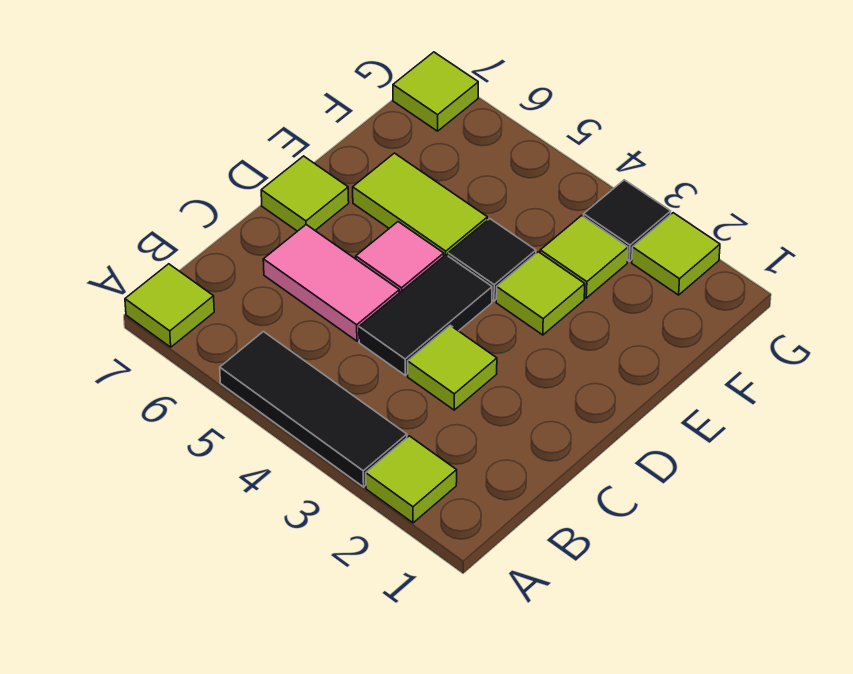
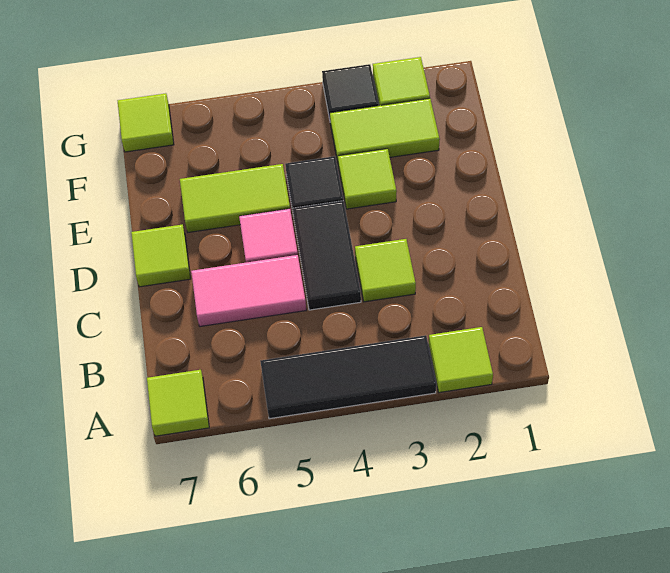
lime tile F3 level 1 -> lime tile F2:F3 level 1

